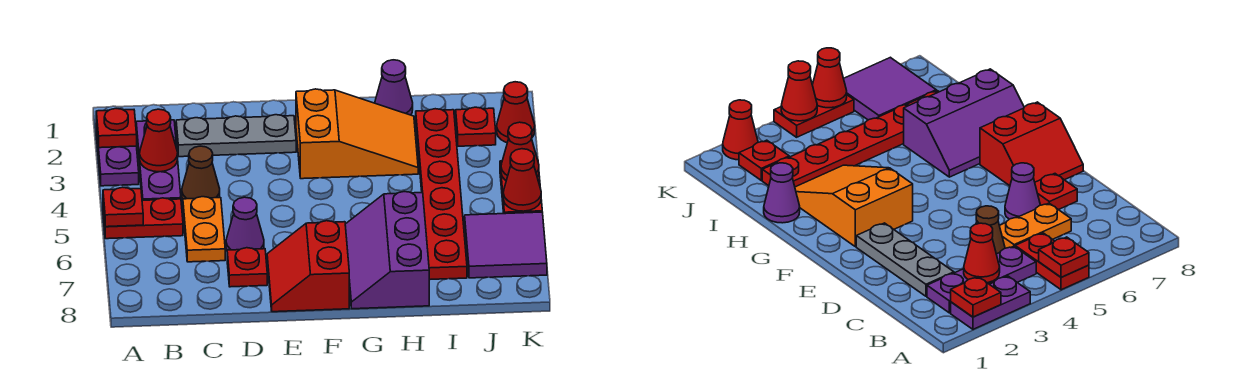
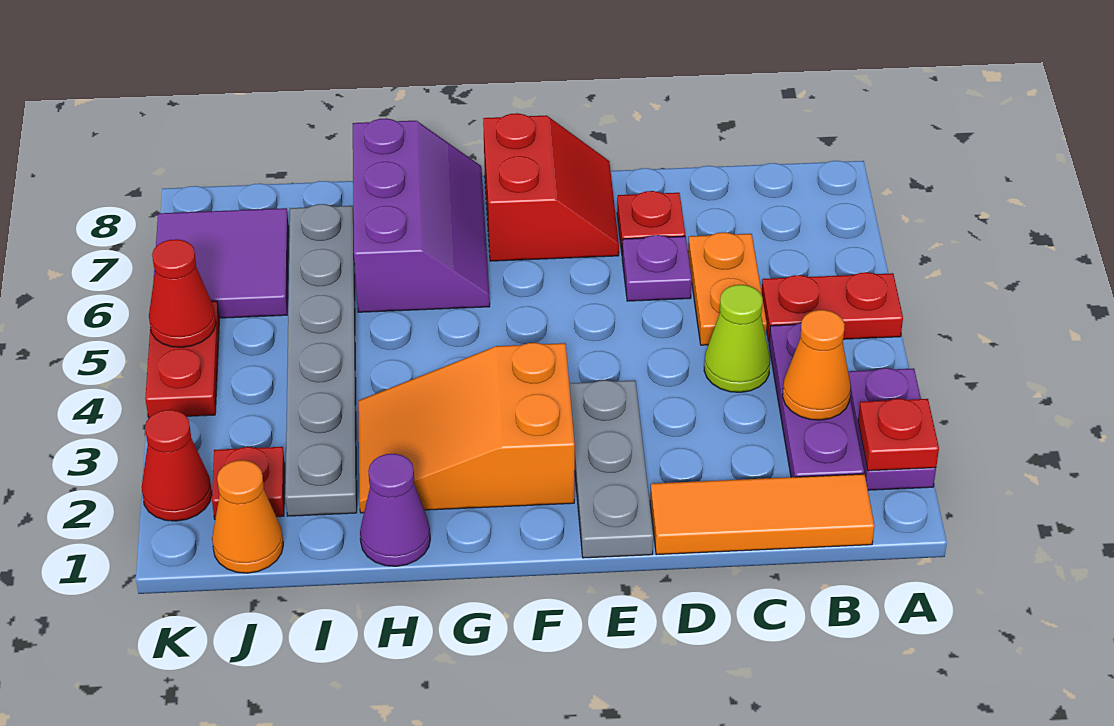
red plate A5 level 2 -> none
none -> orange tile B1:D1 level 1
red cone B3 level 2 -> orange cone B3 level 2
grey plate C2:E2 level 1 -> grey plate E1:E3 level 1
brown cone C4 level 1 -> lime cone C4 level 1
purple cone D6 level 1 -> purple plate D6 level 1
red plate I2:I7 level 1 -> grey plate I2:I7 level 1
none -> orange cone J1 level 1
red cone K4 level 2 -> none

